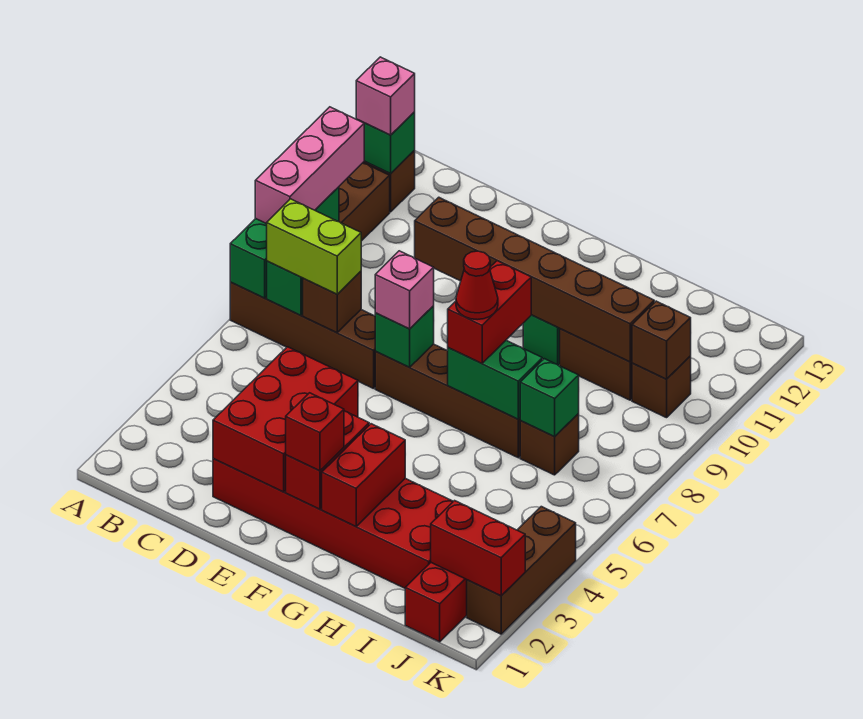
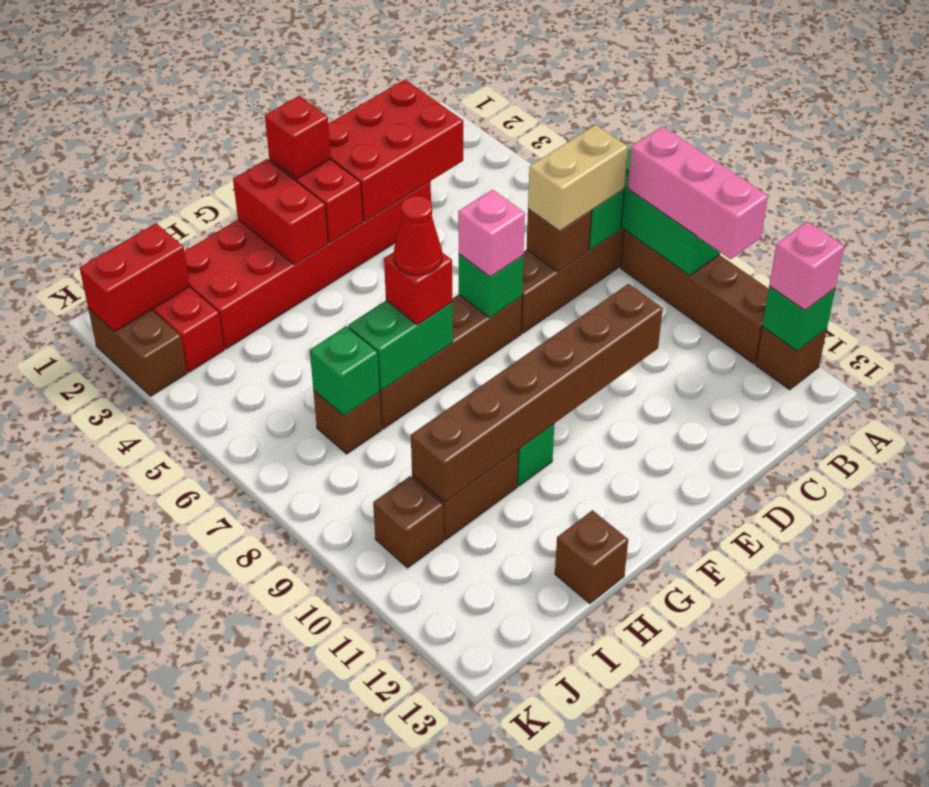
lime brick B7:C7 level 3 -> tan brick B7:C7 level 3
red brick D2:E4 level 2 -> red brick C2:E3 level 2
red brick G7:G8 level 3 -> red brick G7 level 3
brown brick J10 level 2 -> brown brick H13 level 1
brown brick K2:K4 level 1 -> brown brick K2:K3 level 1

